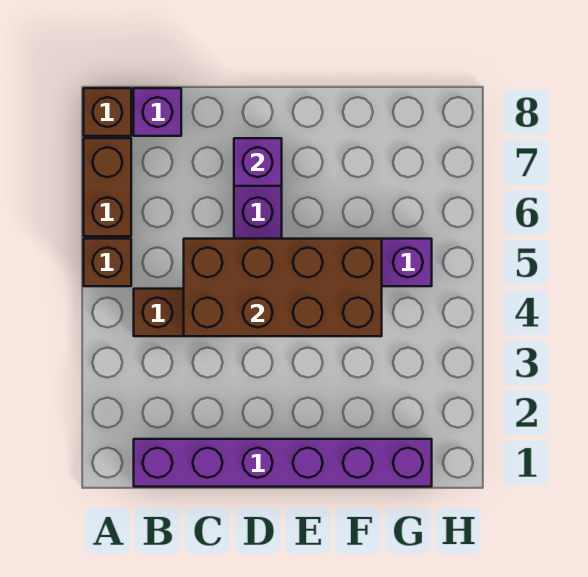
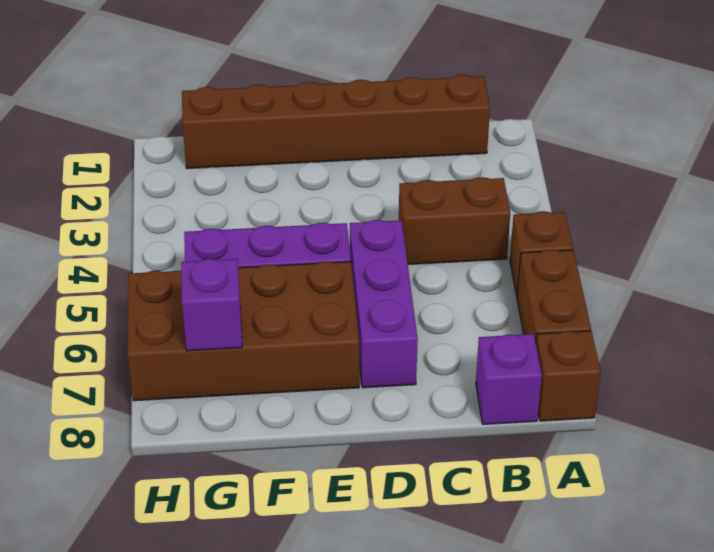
purple brick B1:G1 level 1 -> brown brick B1:G1 level 1
brown brick C4:F5 level 2 -> brown brick E6:H7 level 1
purple brick D7 level 2 -> purple brick G7 level 2

